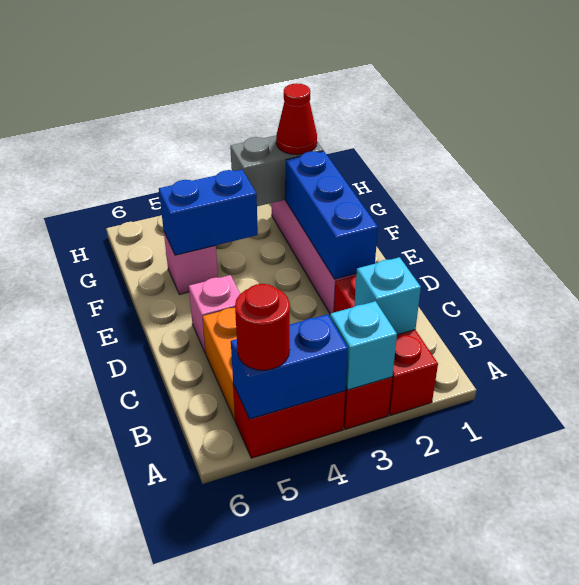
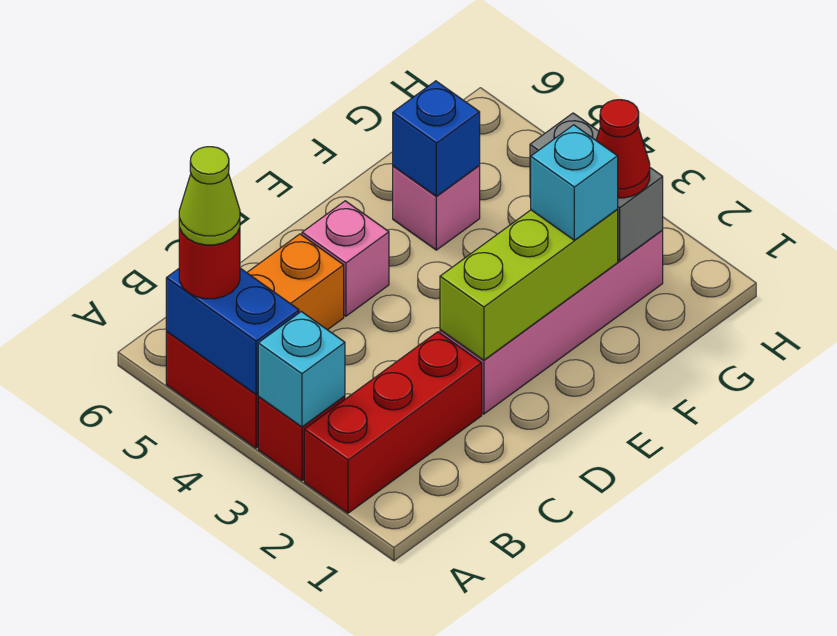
none -> lime cone A5 level 4
cyan brick B2 level 2 -> cyan brick F2 level 3
blue brick D2:F2 level 2 -> lime brick D2:F2 level 2
blue brick F4:F5 level 2 -> blue brick F5 level 2

